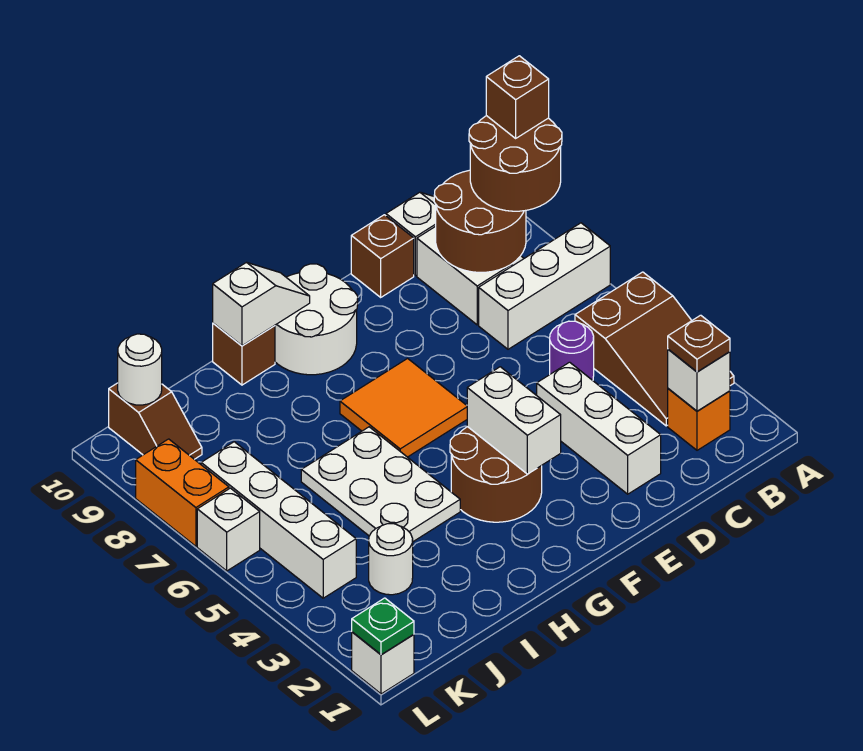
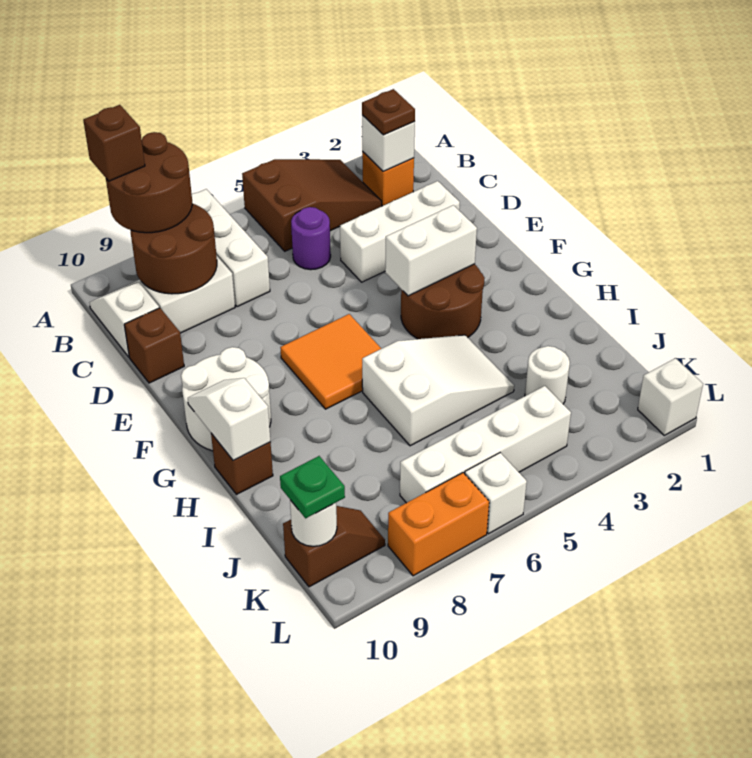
white plate H4:I6 level 1 -> white slope H4:I6 level 1 top 6
green plate L1 level 2 -> green plate K10 level 3

